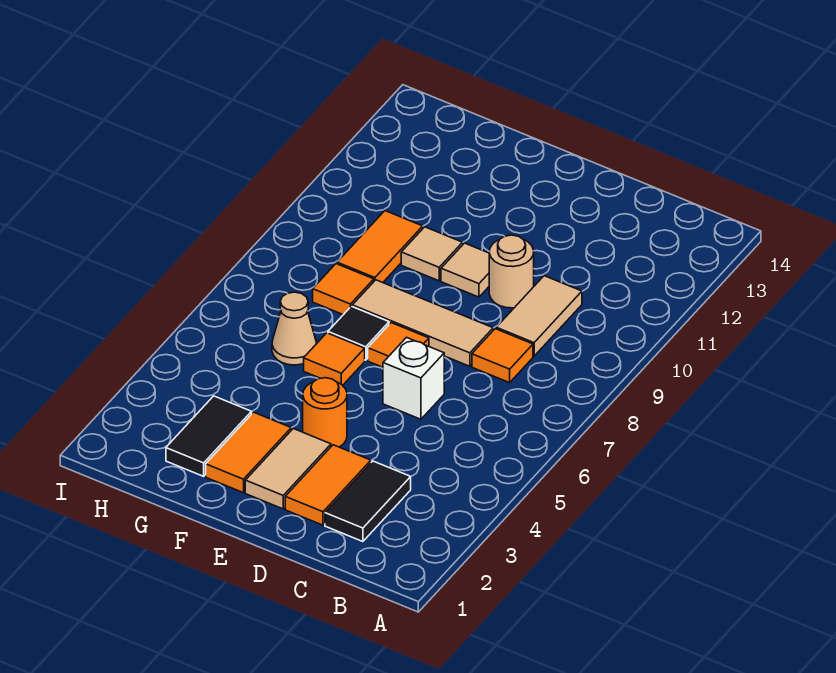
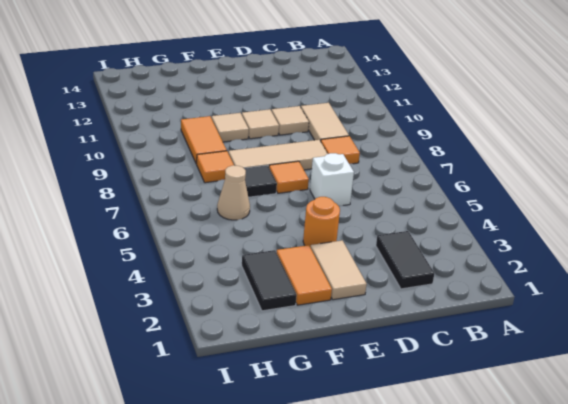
orange tile D2:D3 level 1 -> none
tan round brick D10 level 1 -> tan tile D10 level 1
orange tile F6 level 1 -> none

